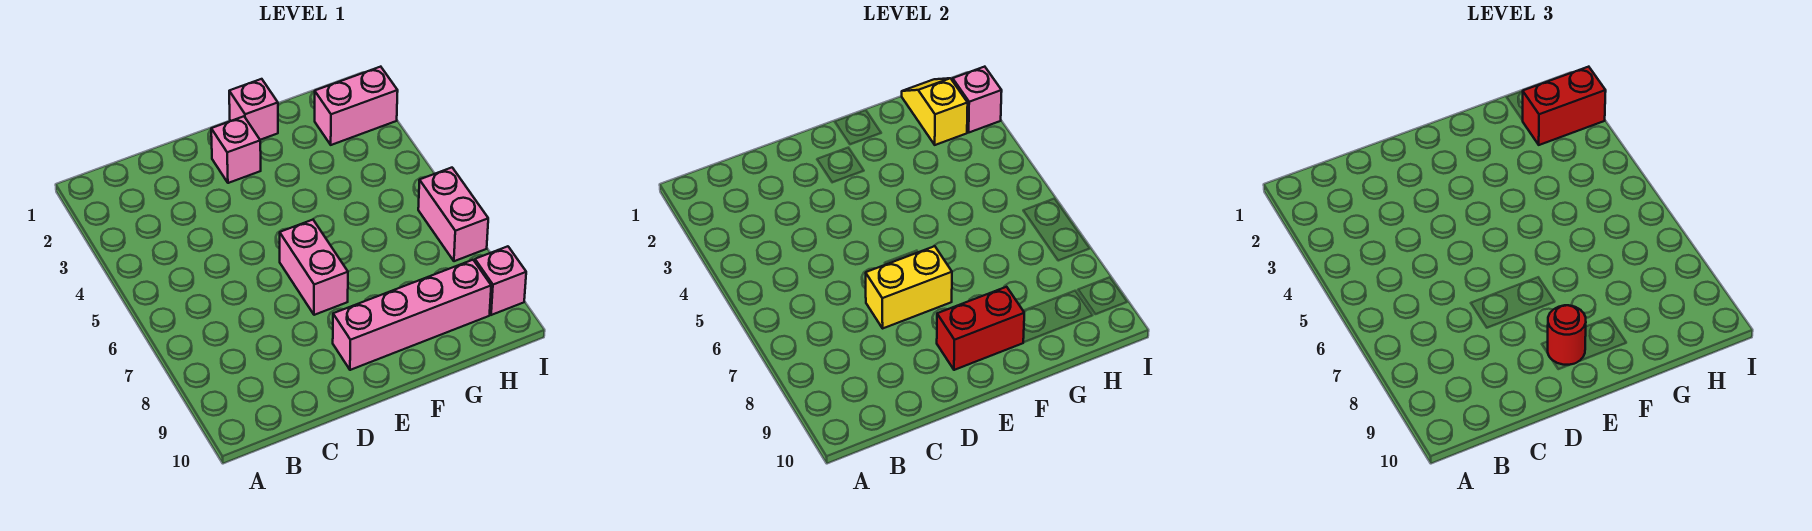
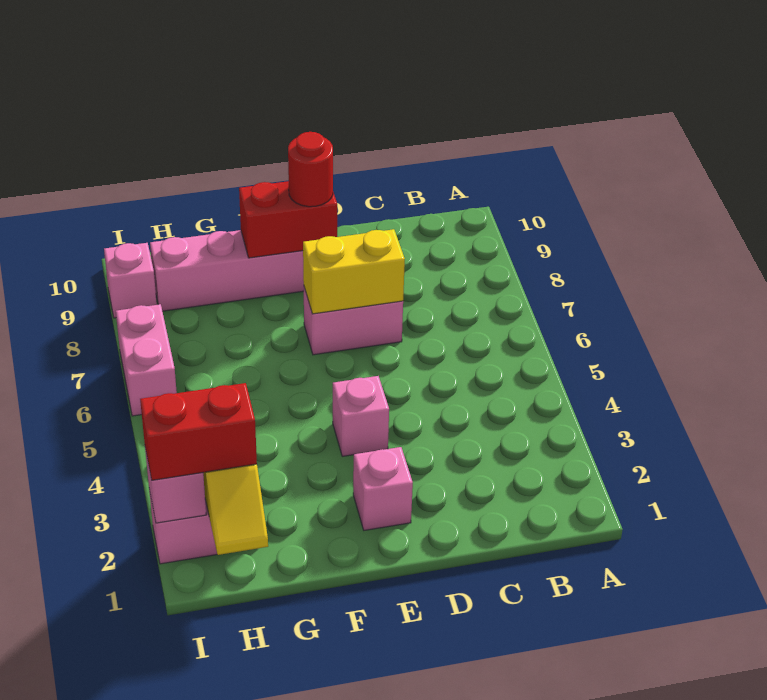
pink brick E6:E7 level 1 -> pink brick D7:E7 level 1
pink brick F1 level 1 -> pink brick E4 level 1

